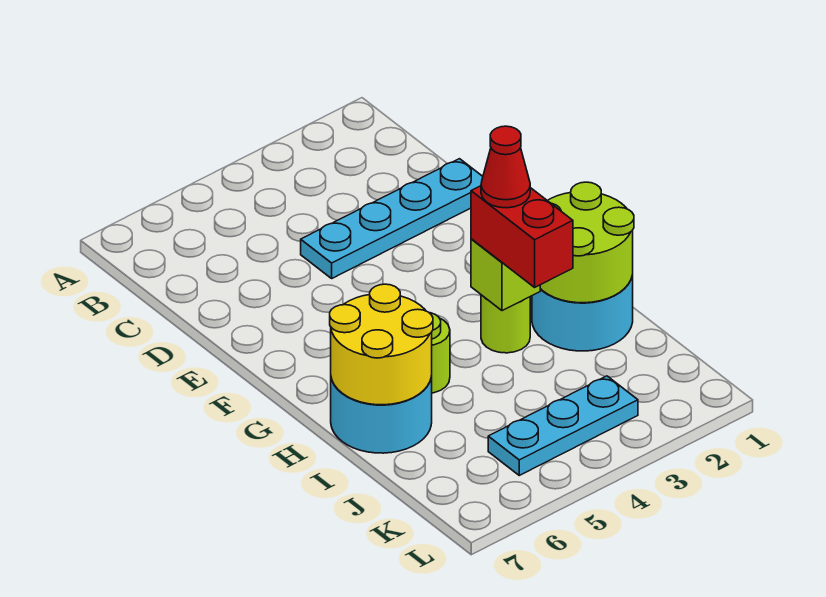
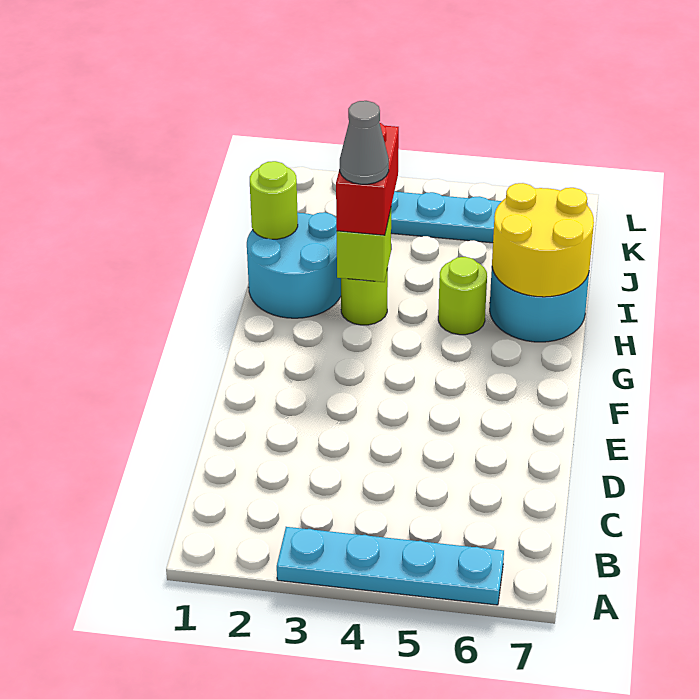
cyan plate D1:D4 level 1 -> cyan plate A3:A6 level 1
lime round brick H1:I2 level 2 -> lime round brick I1 level 2
red cone H3 level 4 -> grey cone H3 level 4

